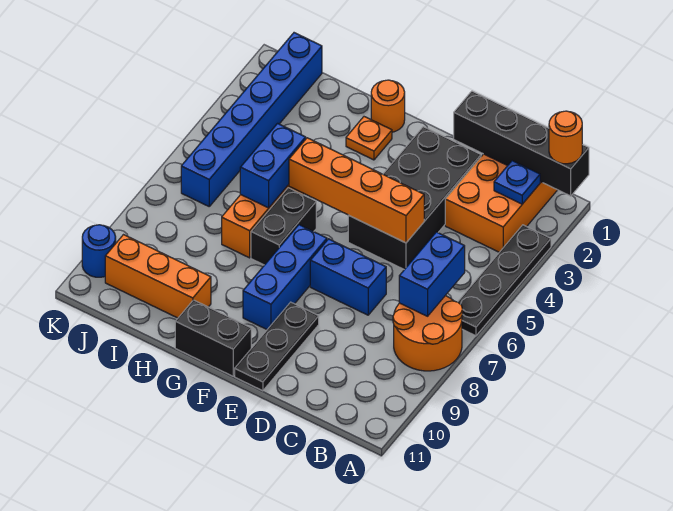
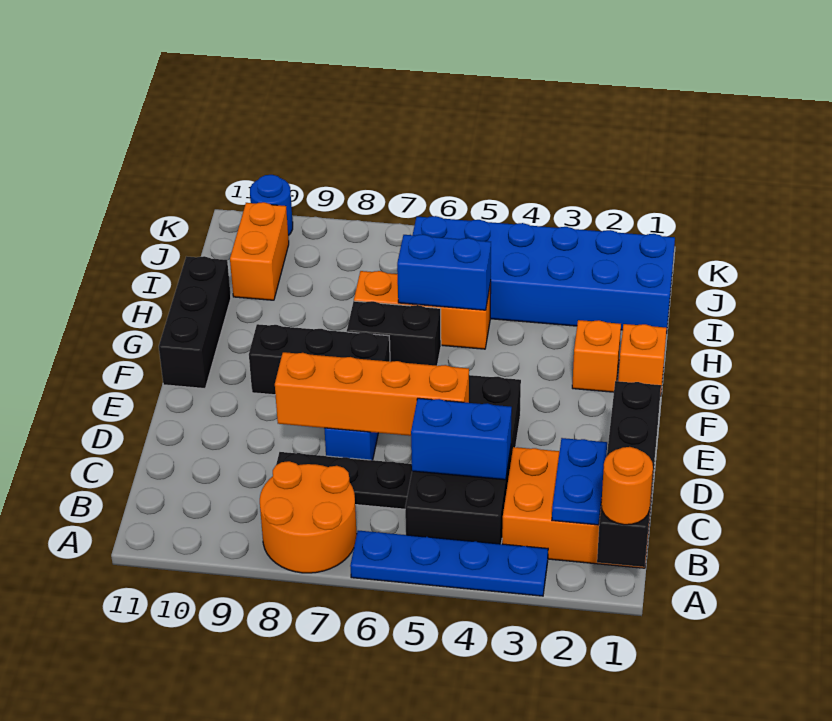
black plate A3:A6 level 1 -> blue plate A3:A6 level 1
blue plate B2 level 2 -> blue plate B2:C2 level 2
blue brick B6:B7 level 2 -> blue brick C4:C5 level 2
black brick D2:E5 level 1 -> black brick B4:E5 level 1
orange brick D5:G5 level 2 -> orange brick D5:D8 level 2
black plate E9:E11 level 1 -> black plate C6:C8 level 1
blue brick F7:F9 level 1 -> black brick F7:F9 level 1
black brick F11:G11 level 1 -> black brick F11:H11 level 1
orange round brick G1 level 1 -> orange brick G1 level 1
orange plate G2 level 1 -> orange brick G2 level 1
orange brick H10:J10 level 1 -> orange brick I10:J10 level 1
blue brick J1:J6 level 1 -> blue brick I1:J6 level 1

